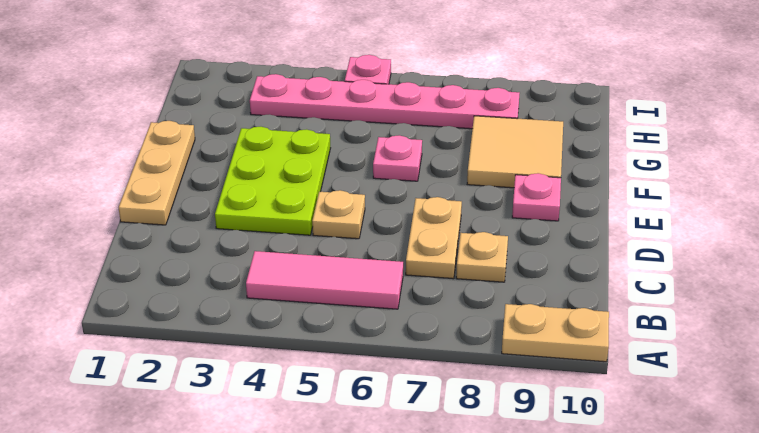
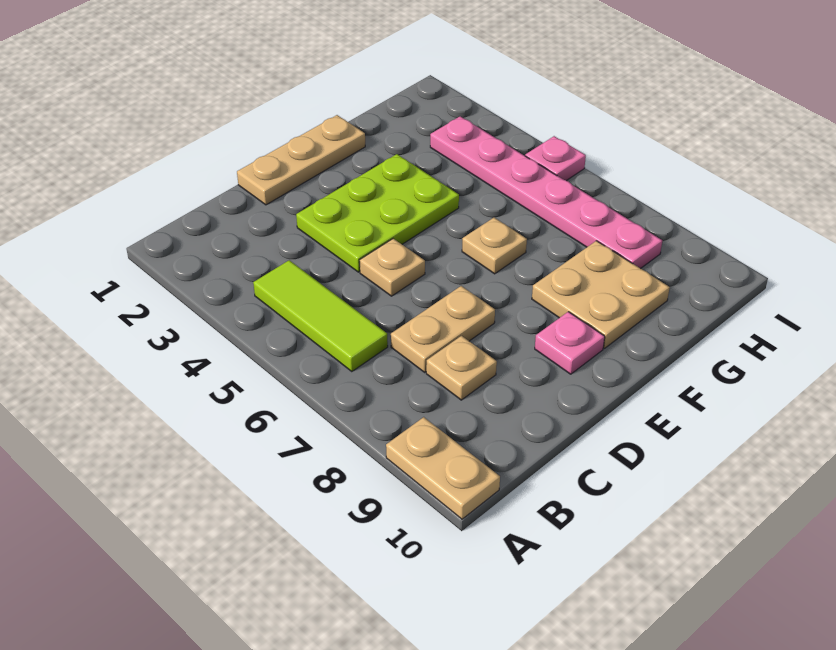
pink tile B4:B6 level 1 -> lime tile B4:B6 level 1
pink plate F6 level 1 -> tan plate F6 level 1
tan tile F8:G9 level 1 -> tan plate F8:G9 level 1

